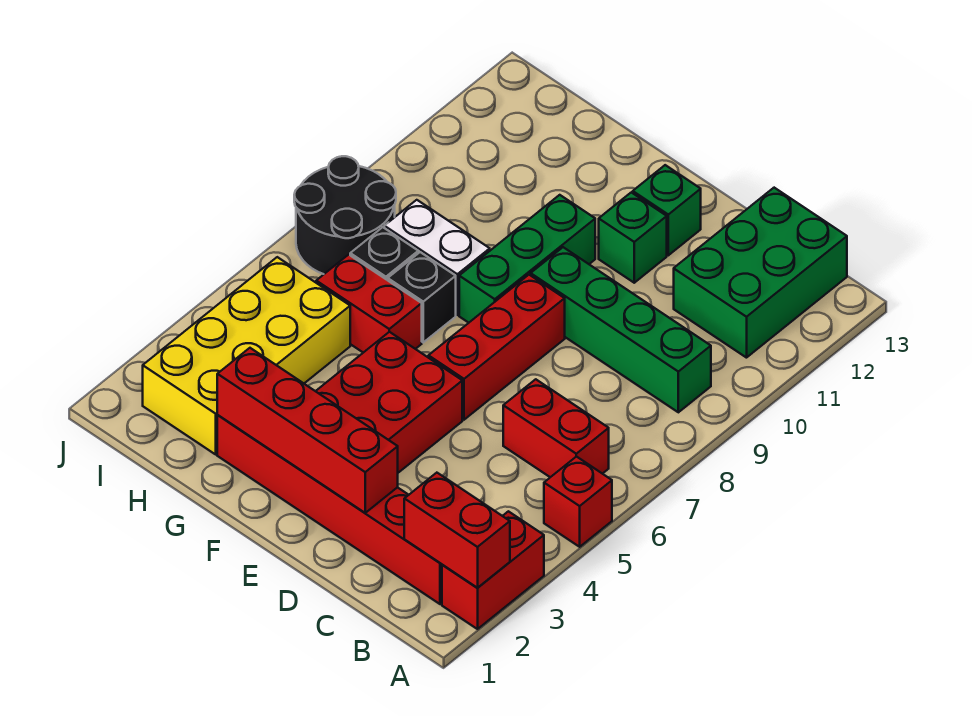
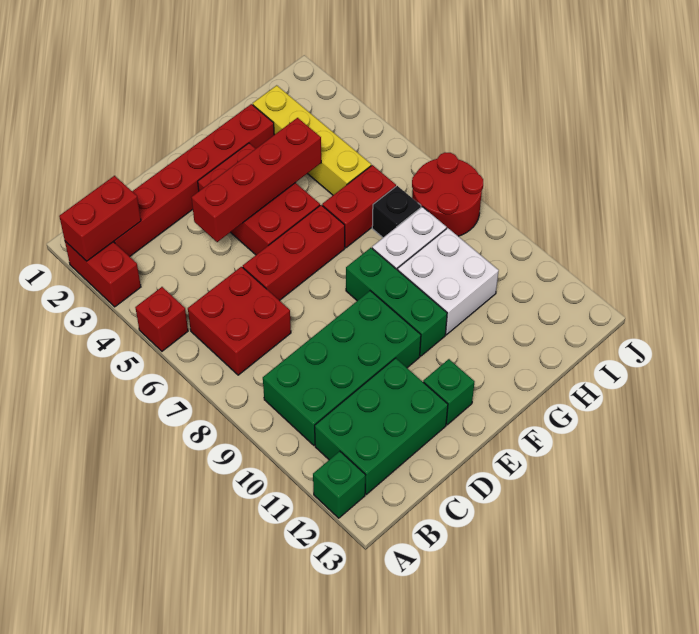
red brick B6:C6 level 1 -> red brick B6:C7 level 1
green brick B9:E9 level 1 -> green brick B9:E10 level 1
green brick B11:C13 level 1 -> green brick B11:D12 level 1
red brick D2:G2 level 2 -> red brick D4:G4 level 2
red brick E6:E8 level 1 -> red brick D6:F6 level 1
green brick E11 level 1 -> green brick A12 level 1
black brick G7 level 1 -> none
none -> white brick G9:H10 level 1
yellow brick H2:I5 level 1 -> yellow brick H2:H5 level 1
black round brick I7:J8 level 1 -> red round brick I7:J8 level 1

